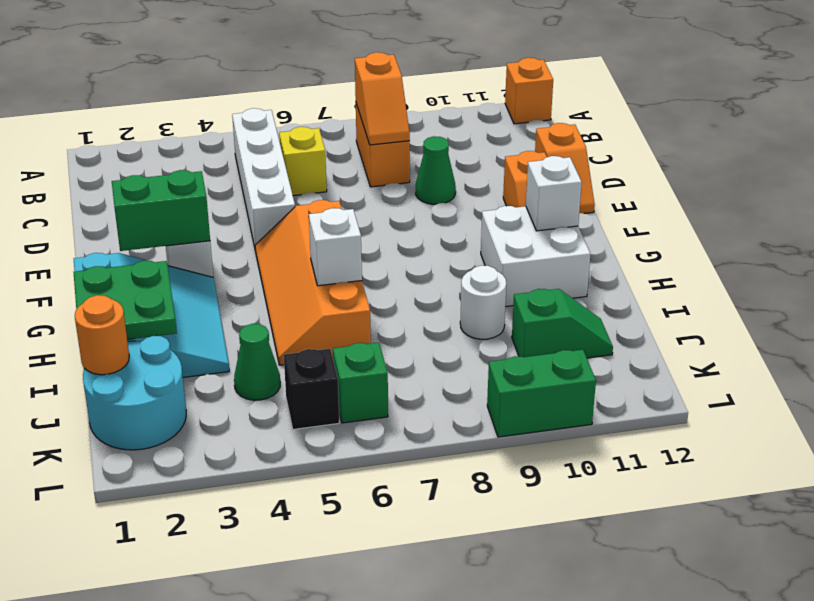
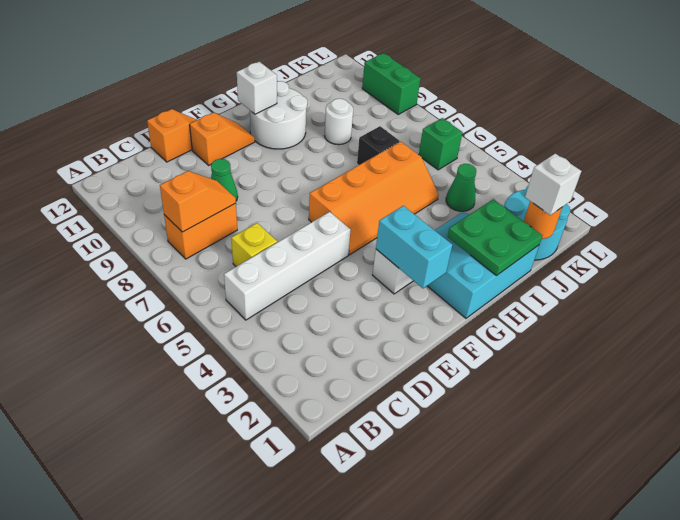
orange brick A12 level 1 -> none
green brick F2:F3 level 2 -> cyan brick F2:F3 level 2
white brick G10:H11 level 1 -> white round brick G10:H11 level 1
white brick H6 level 2 -> white brick J1 level 3
green slope J10:J11 level 1 top 10 -> none
black brick K5 level 1 -> black brick I7 level 1

